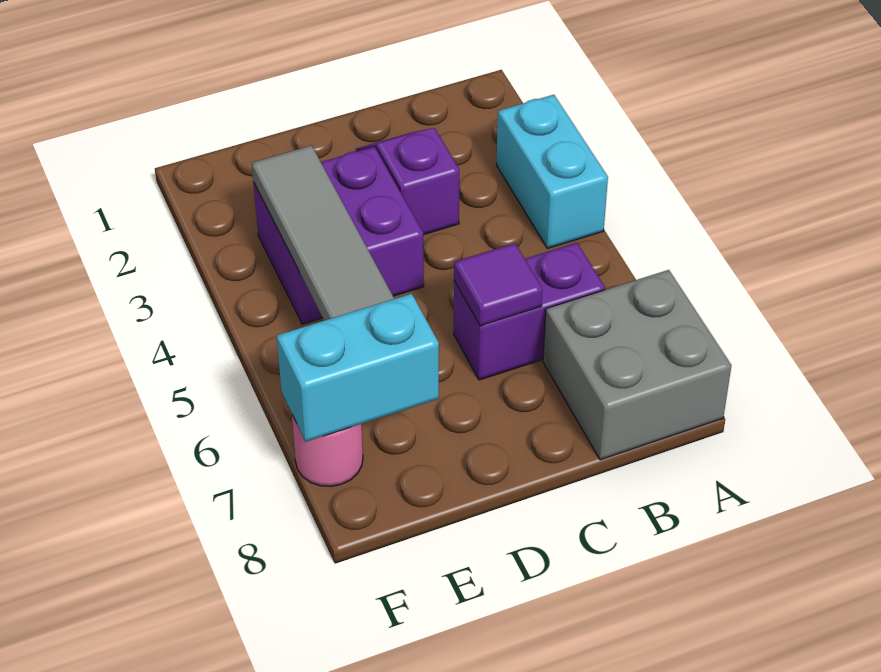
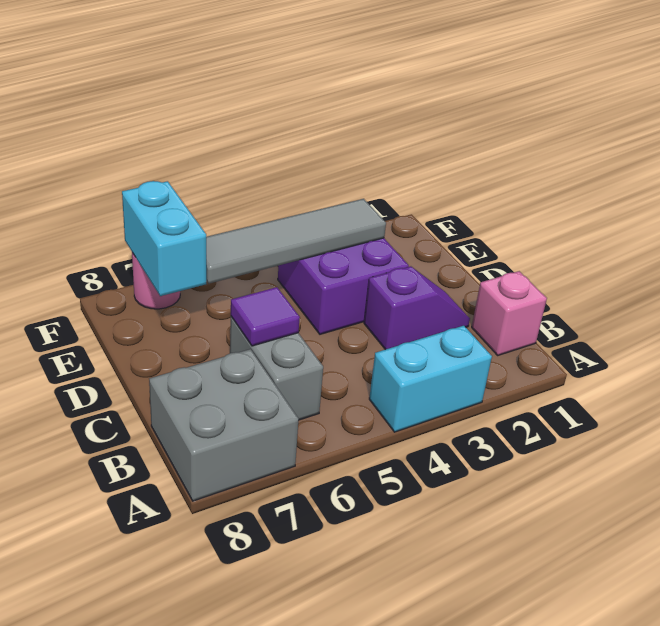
none -> pink brick B1 level 1
purple brick B6:C6 level 1 -> grey brick B6:C6 level 1

